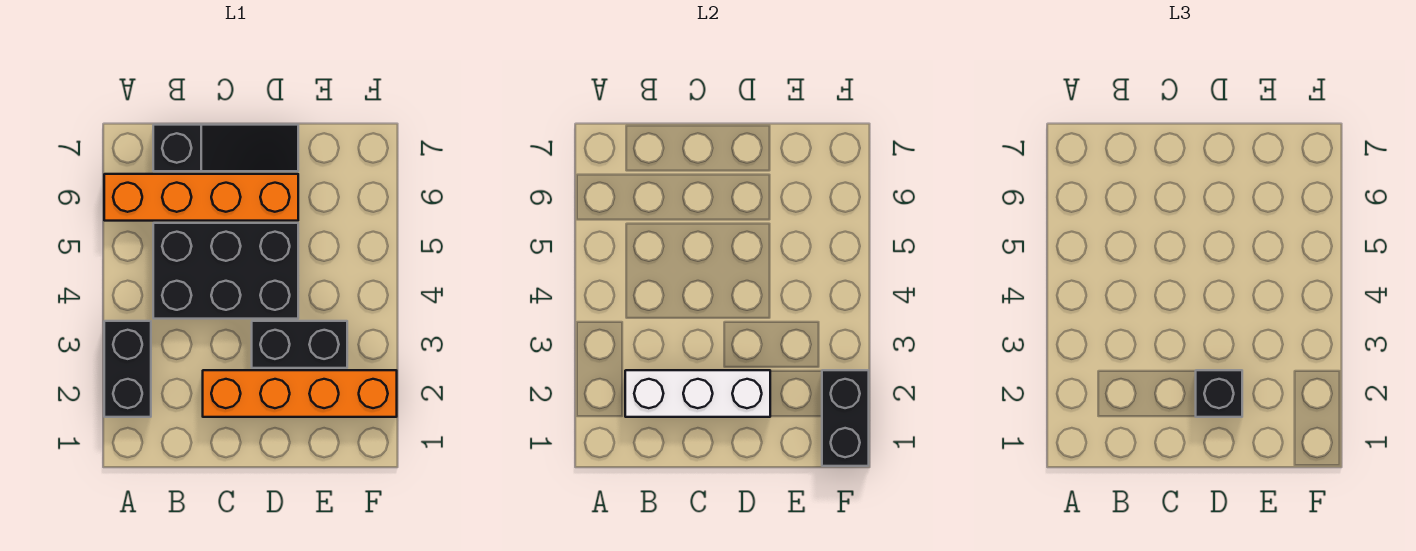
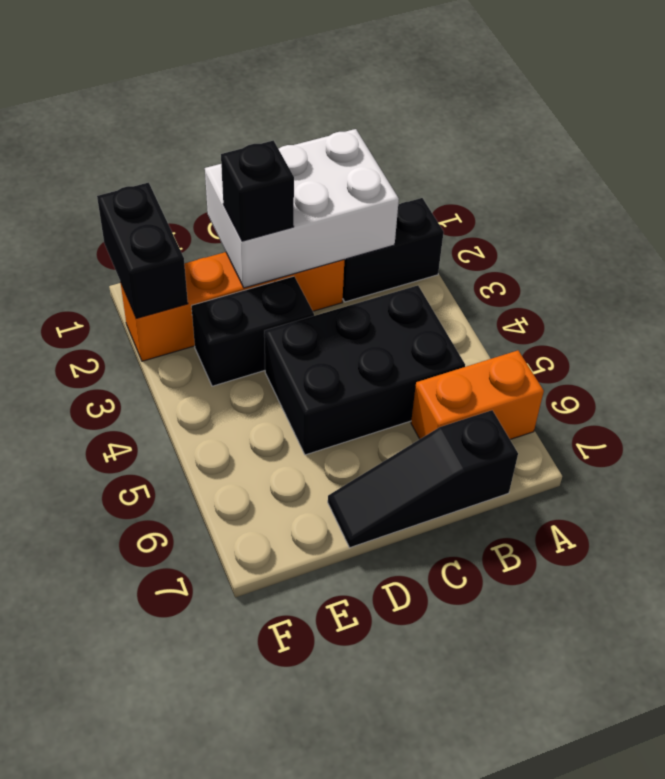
black brick A2:A3 level 1 -> black brick A2:B2 level 1
orange brick A6:D6 level 1 -> orange brick A6:B6 level 1
white brick B2:D2 level 2 -> white brick B1:D2 level 2

